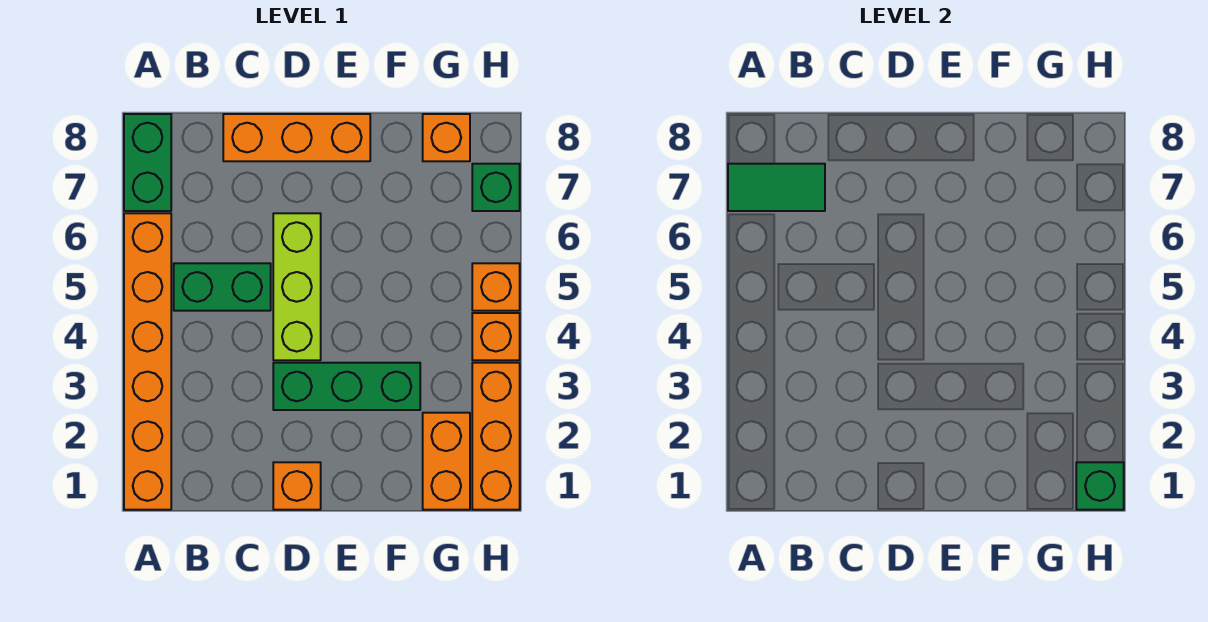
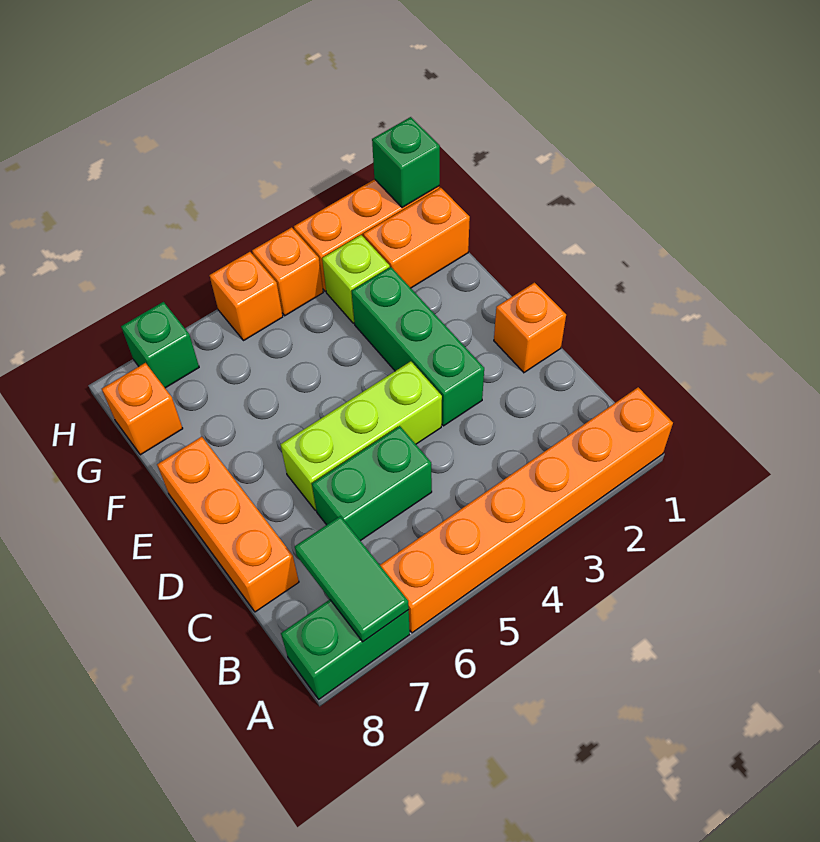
green brick B5:C5 level 1 -> green brick C5:C6 level 1
none -> lime brick G3 level 1

